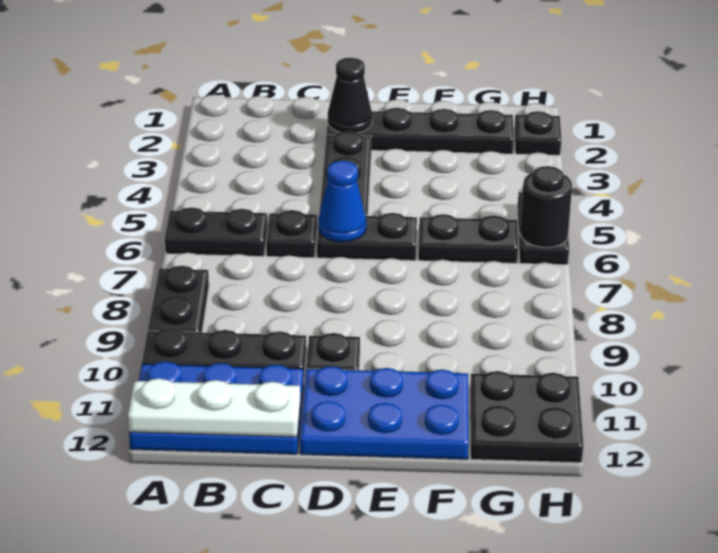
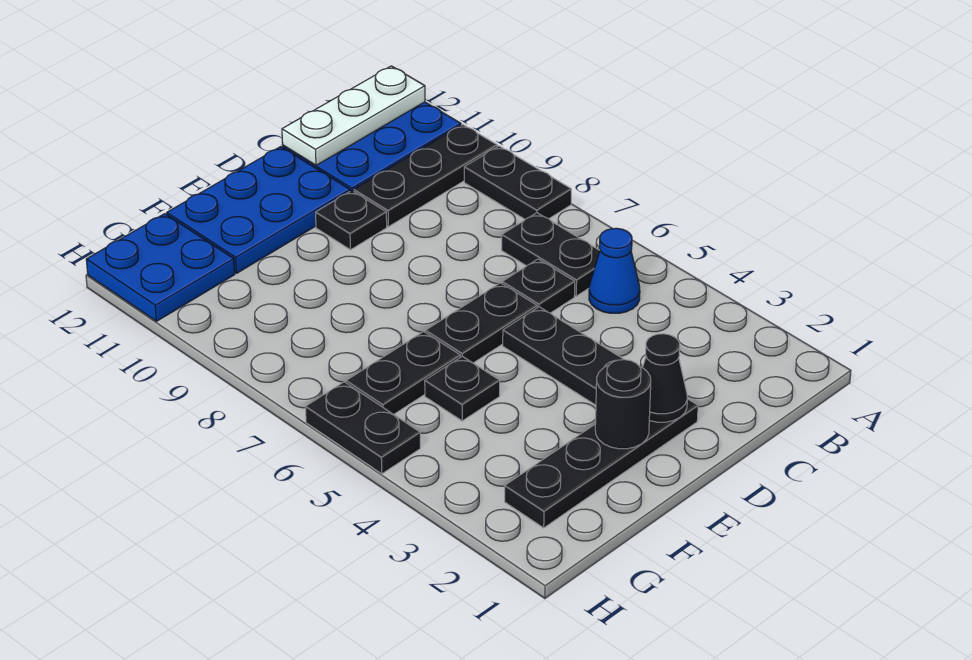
black plate A6:B6 level 1 -> black plate B6:B7 level 1
blue cone D6 level 2 -> blue cone B5 level 1
black plate G11:H12 level 1 -> blue plate G11:H12 level 1
black plate H2 level 1 -> black plate F5 level 1
black round brick H6 level 2 -> black round brick E2 level 2

